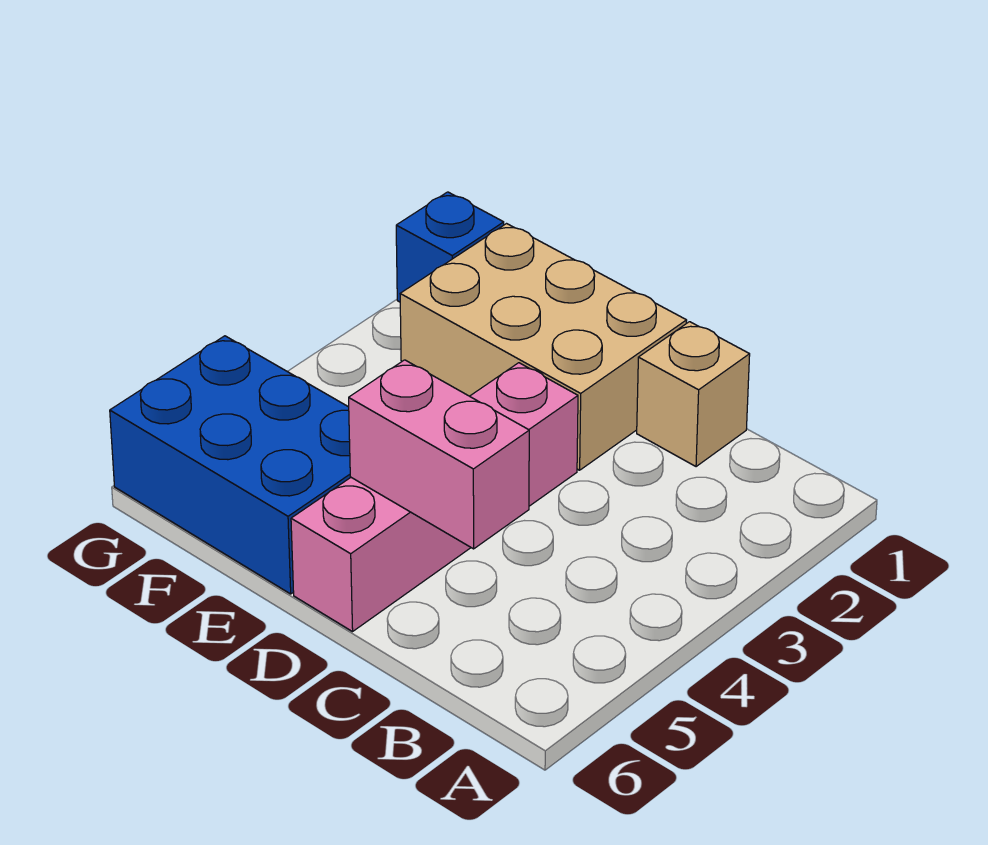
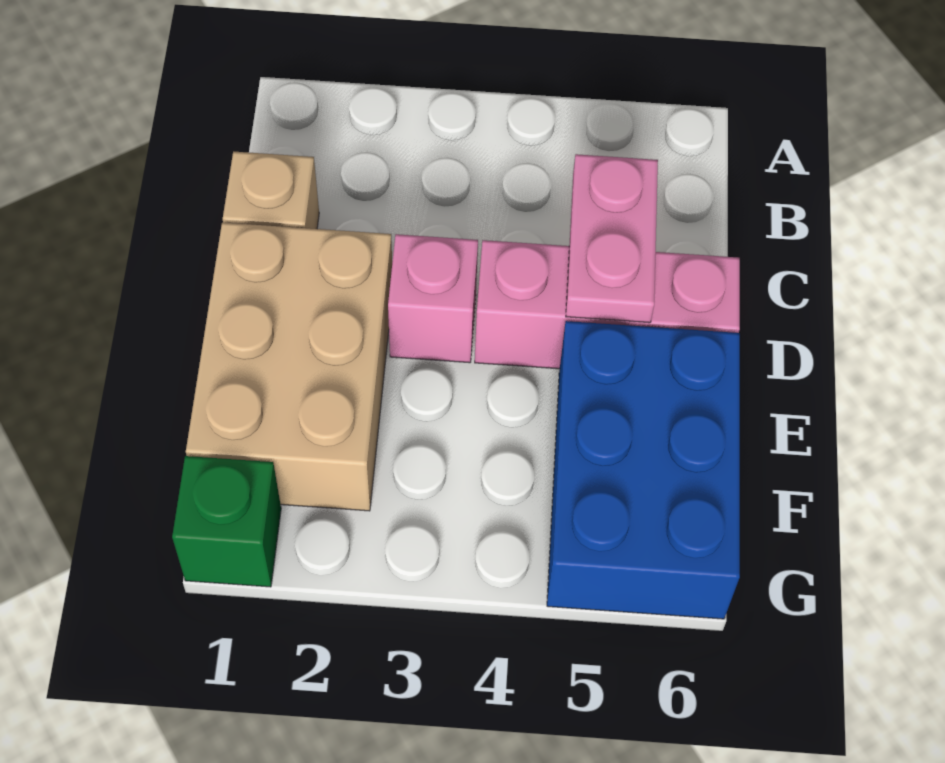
pink brick C5:D5 level 2 -> pink plate C5:D5 level 2
blue brick G1 level 1 -> green brick G1 level 1

